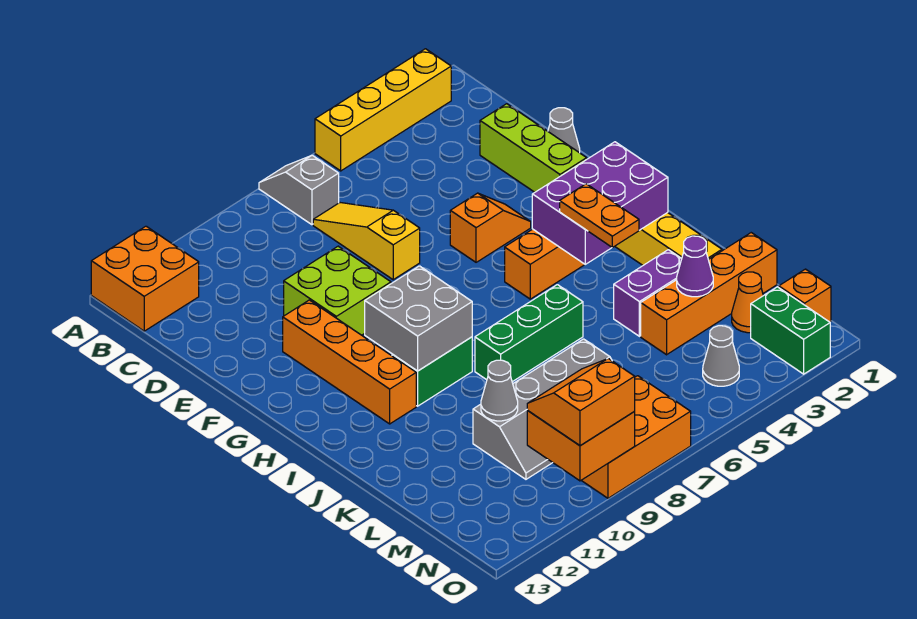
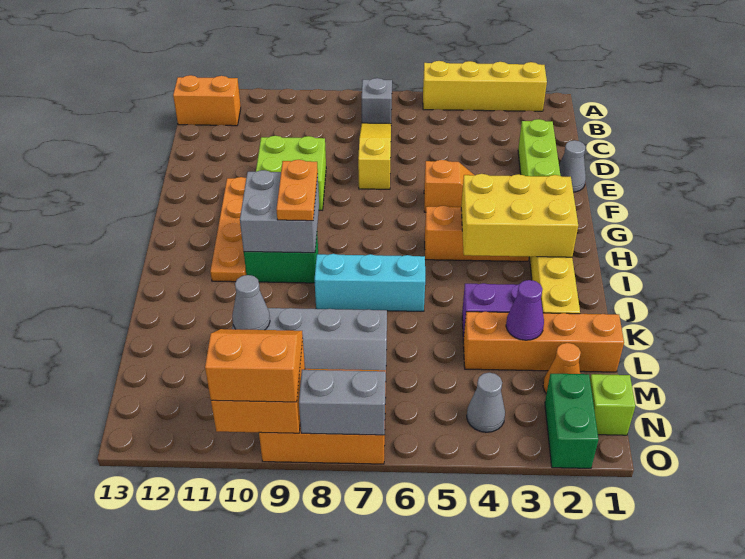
orange brick A12:B13 level 1 -> orange brick B12:B13 level 1
orange brick F11:I11 level 1 -> orange plate F11:I11 level 1
purple brick H2:I4 level 2 -> yellow brick H2:I4 level 2
orange plate I4:J4 level 3 -> orange plate H9:I9 level 3
green brick J6:J8 level 1 -> cyan brick J6:J8 level 1
orange brick N1 level 1 -> lime brick N1 level 1
none -> grey brick O7:O8 level 2

